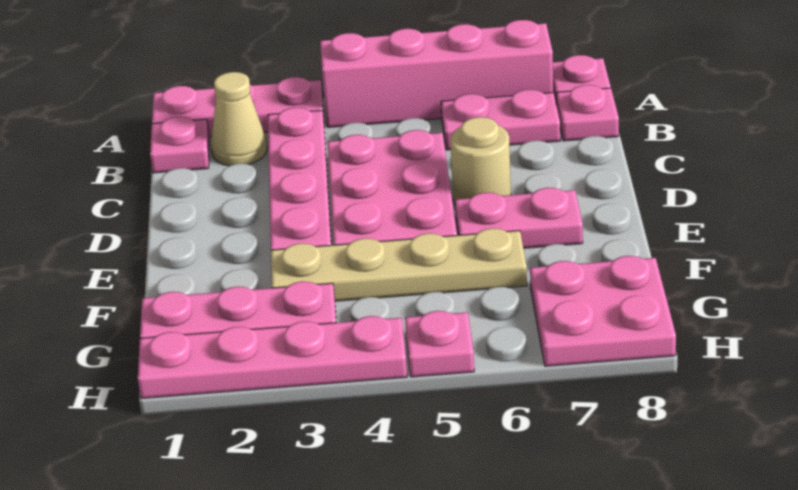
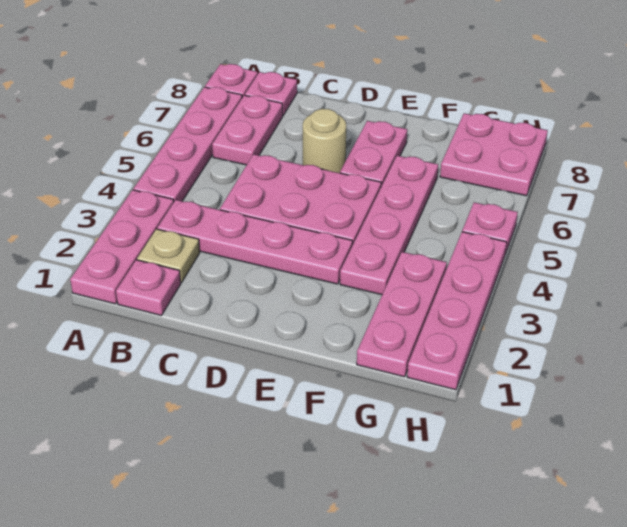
pink brick A4:A7 level 1 -> pink plate A4:A7 level 1
tan cone B2 level 1 -> tan plate B2 level 1
tan plate F3:F6 level 1 -> pink plate F3:F6 level 1

